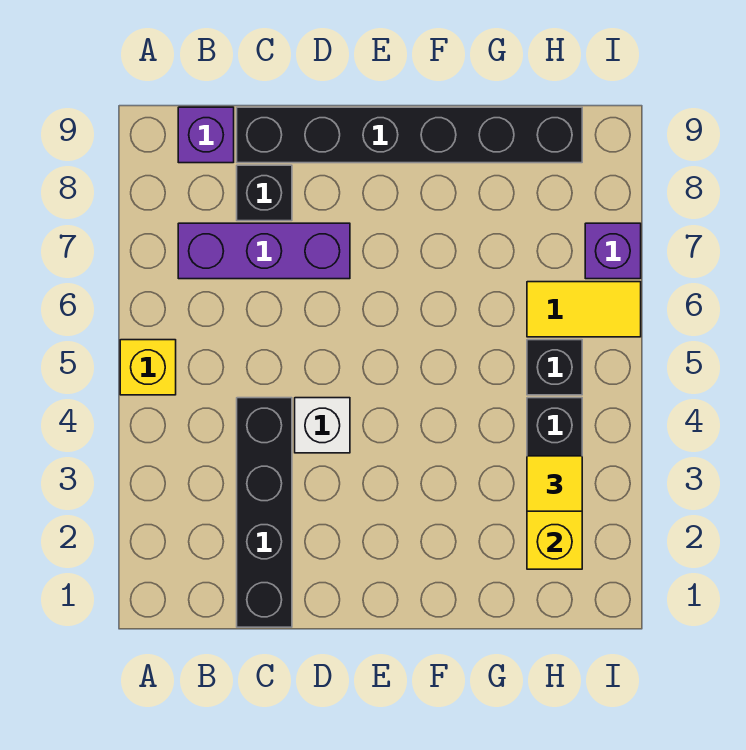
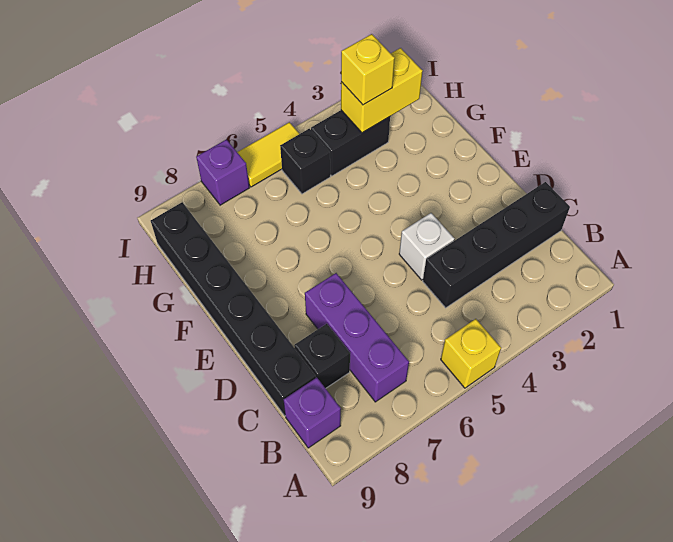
yellow tile H3 level 3 -> yellow brick H3 level 3
yellow tile H6:I6 level 1 -> yellow tile I5:I6 level 1

